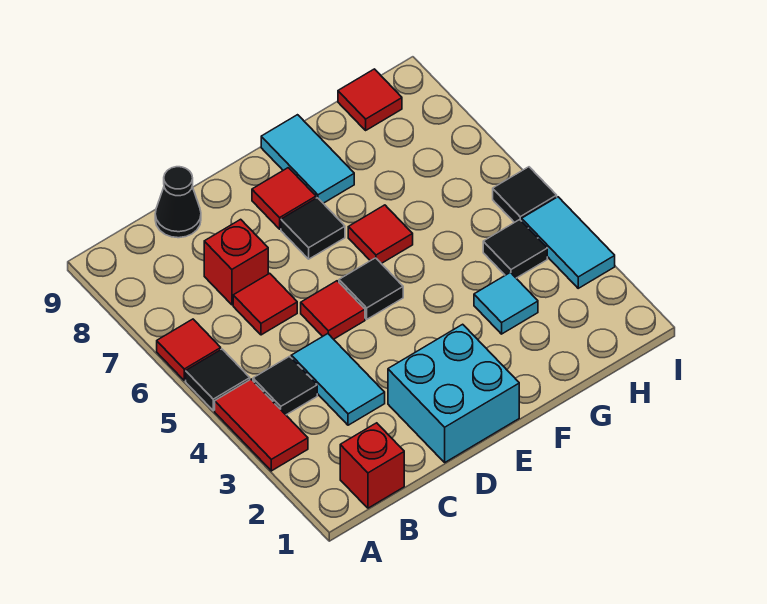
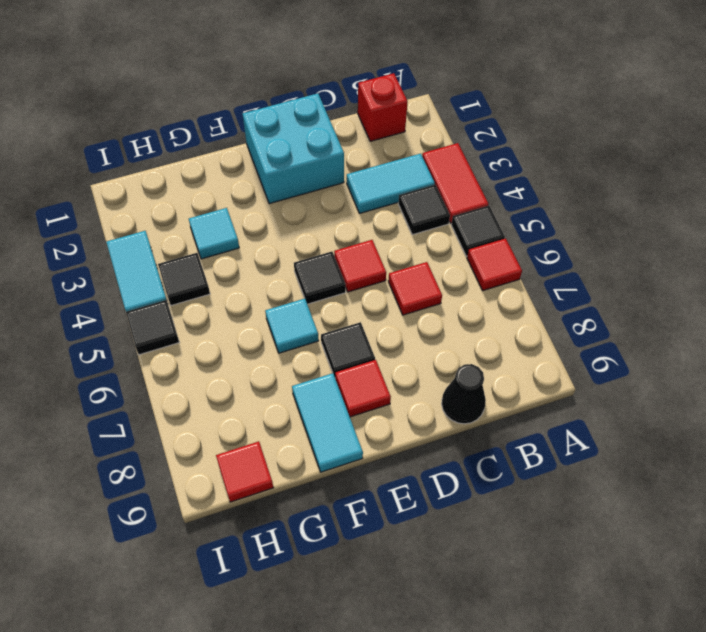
cyan tile C3:C4 level 1 -> cyan tile B3:C3 level 1
red brick C7 level 1 -> none
red tile F6 level 1 -> cyan tile F6 level 1

